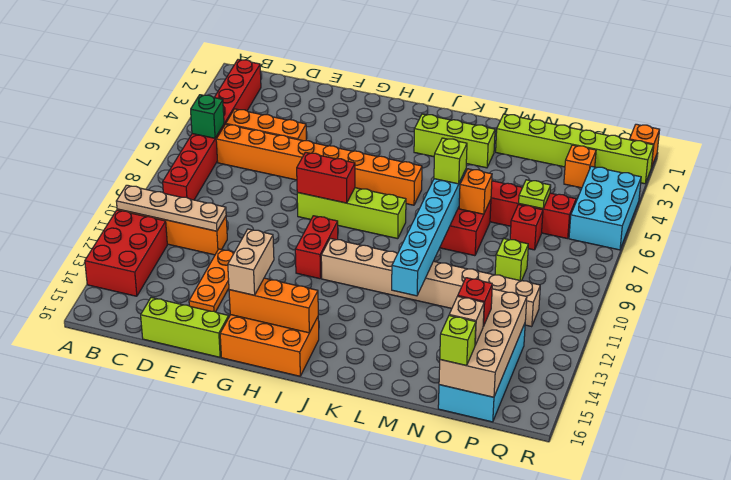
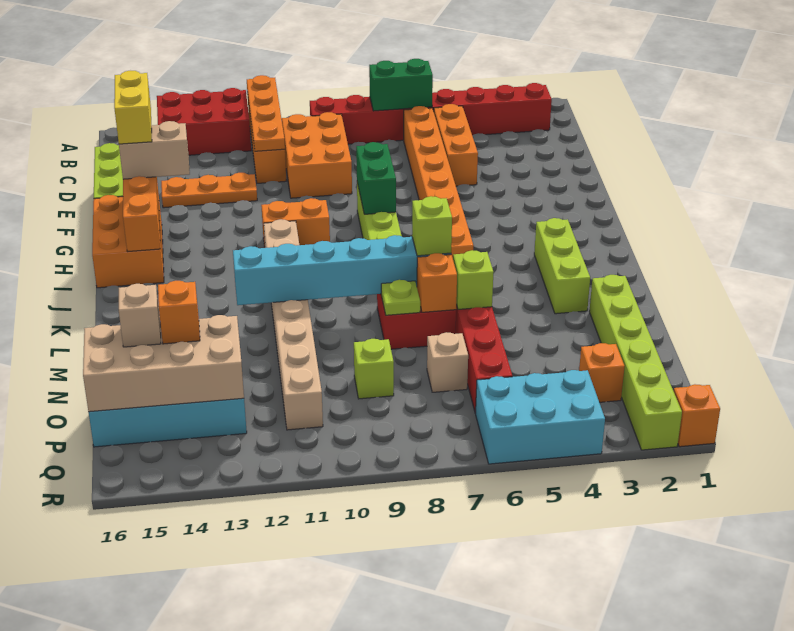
tan plate A11:D11 level 2 -> orange plate A11:D11 level 2
green brick B6 level 2 -> green brick B6:B7 level 2
none -> orange brick C9:E10 level 1
none -> yellow brick F15:G15 level 4
red brick G8:H8 level 2 -> green brick G8:H8 level 2
red brick H10:H11 level 1 -> orange brick H10:H11 level 1
lime plate O6 level 2 -> lime plate M8 level 2
red brick O7 level 1 -> tan brick O7 level 1
red brick O14 level 3 -> orange brick O14 level 3
lime brick O16 level 3 -> lime brick M6 level 2

